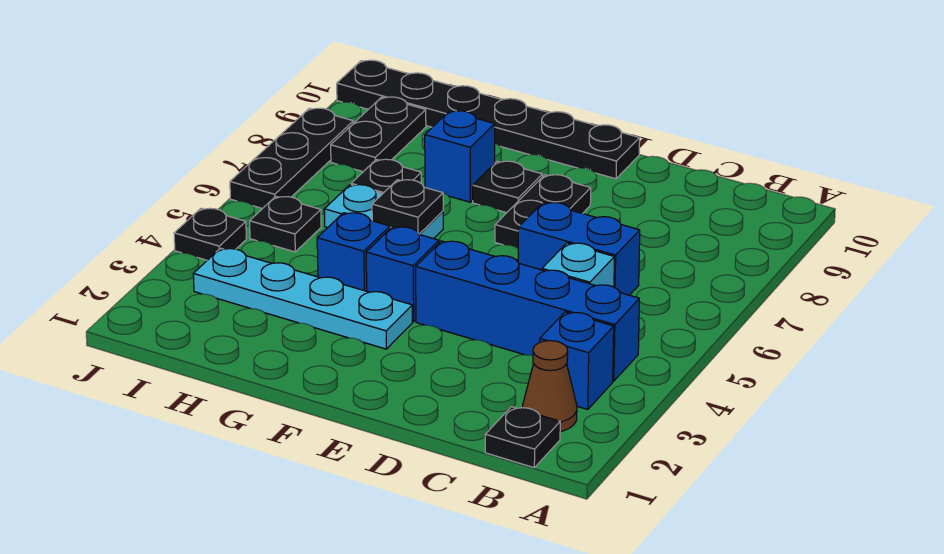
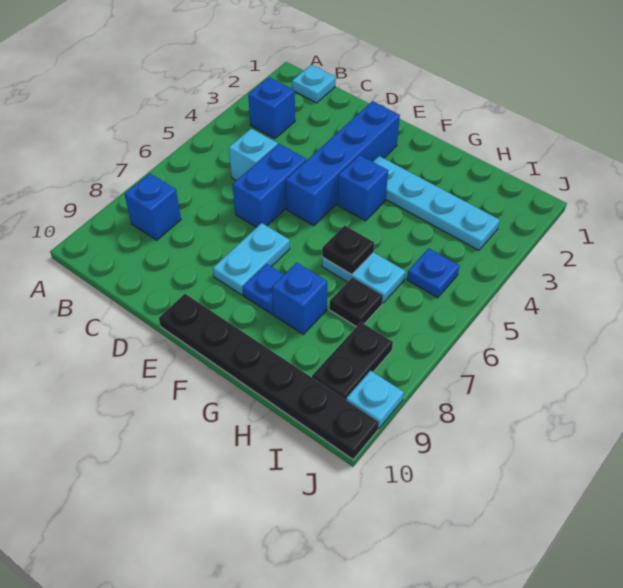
black plate B1 level 1 -> cyan plate B1 level 1
brown cone B2 level 1 -> none
blue brick B4:E4 level 1 -> blue brick E2:E5 level 1
blue brick C6:D6 level 1 -> blue brick D5:D6 level 1
black plate E7:E8 level 1 -> cyan plate E7:E8 level 1
black plate F8 level 1 -> blue plate F8 level 1
blue brick G4 level 1 -> blue brick B8 level 1
black plate I5 level 1 -> blue plate I5 level 1
black plate J4 level 1 -> none
black plate J6:J8 level 1 -> none
none -> cyan plate J9 level 1

